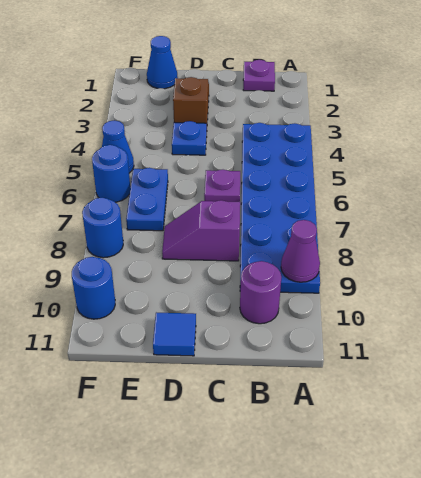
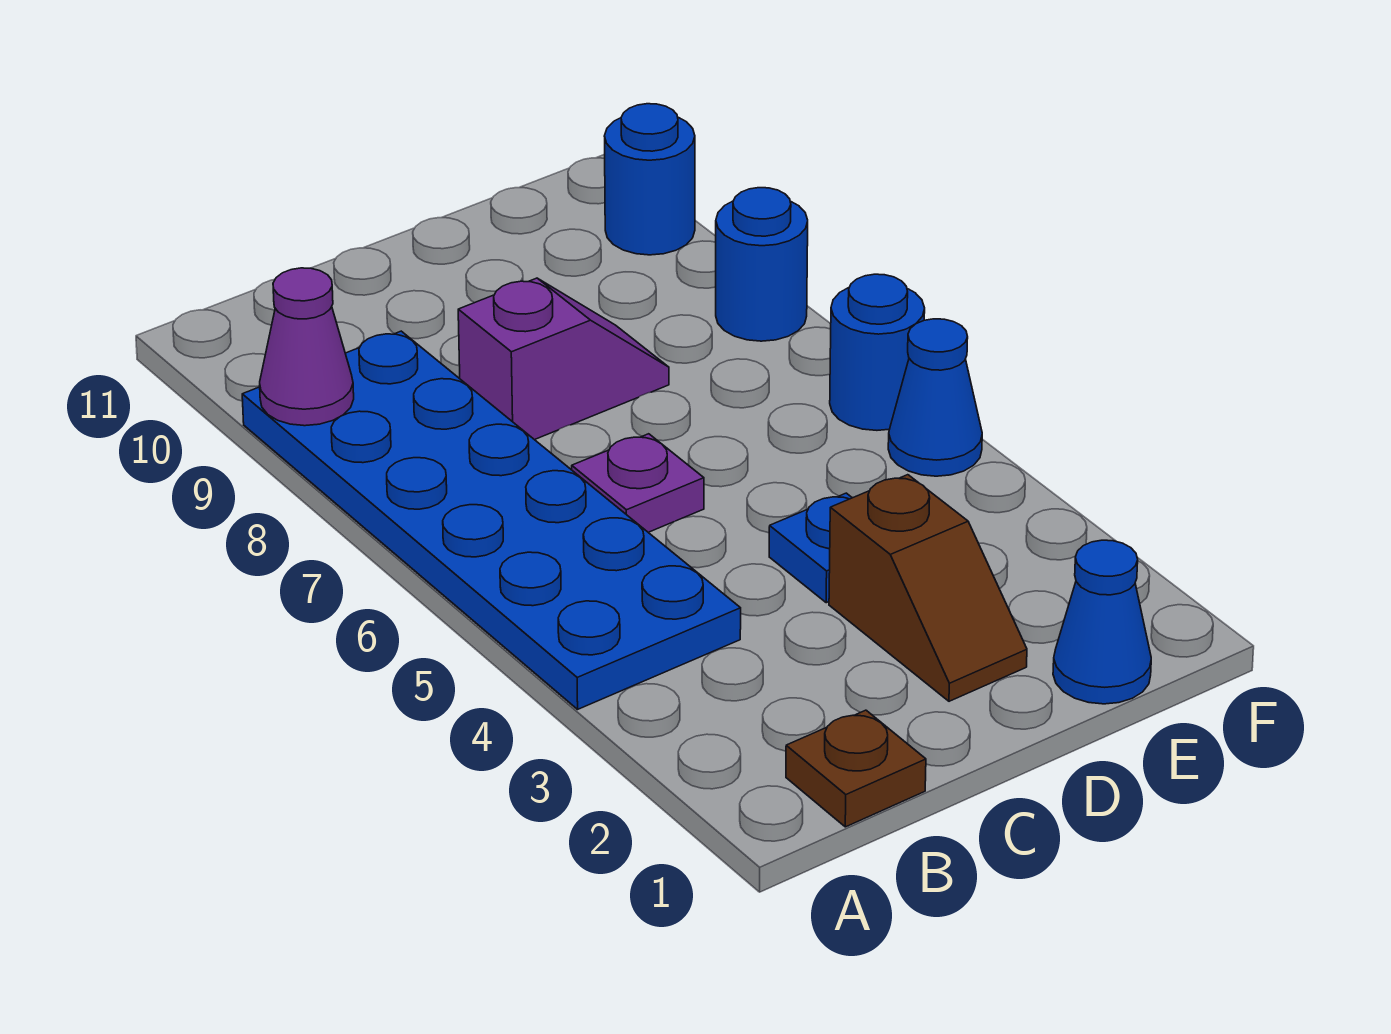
purple plate B1 level 1 -> brown plate B1 level 1
purple round brick B10 level 1 -> none
blue tile D11 level 1 -> none
blue plate E6:E7 level 1 -> none

